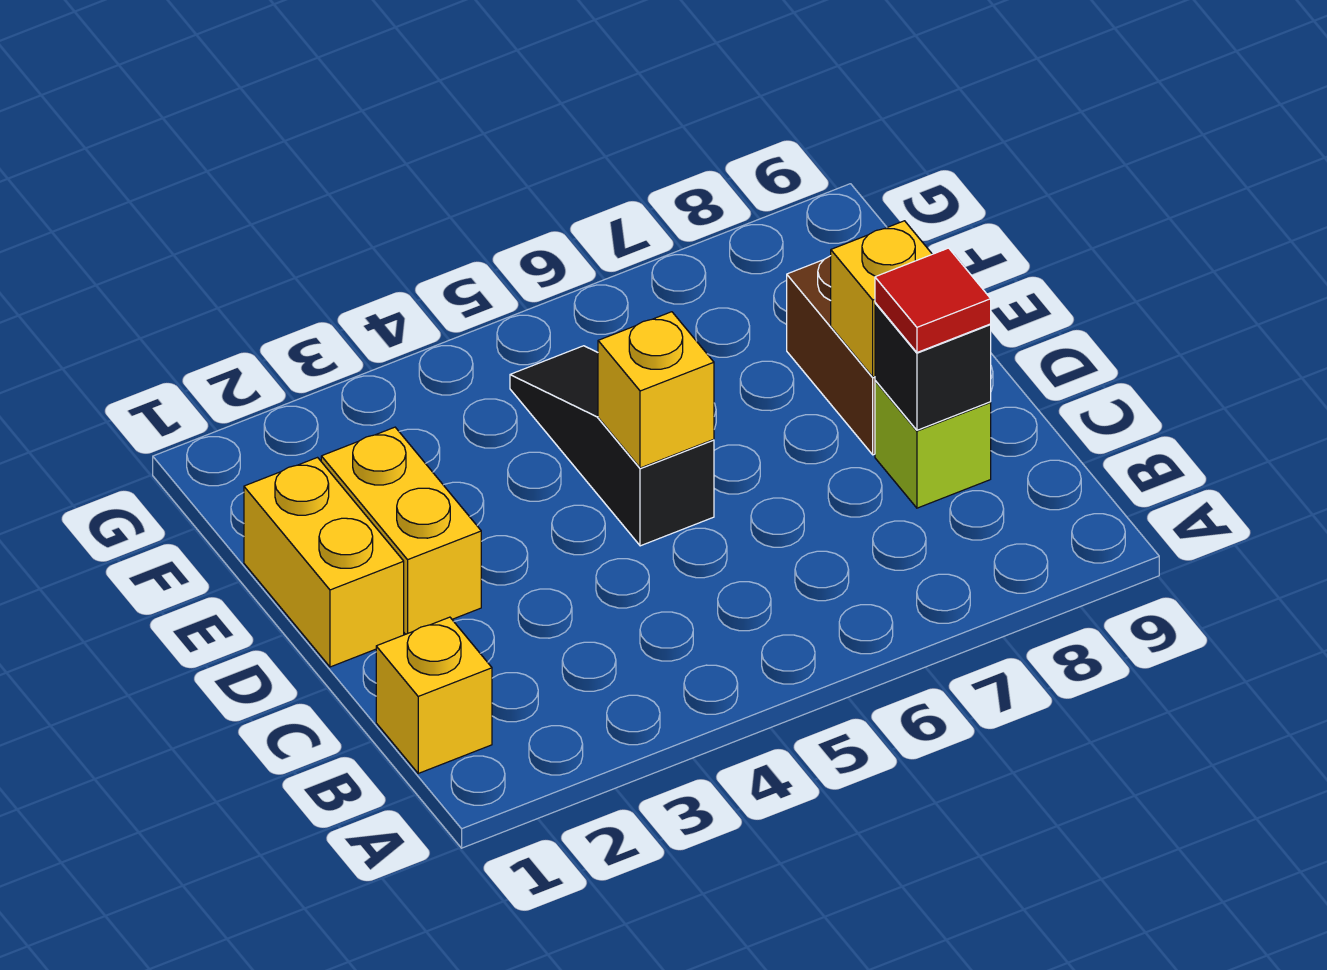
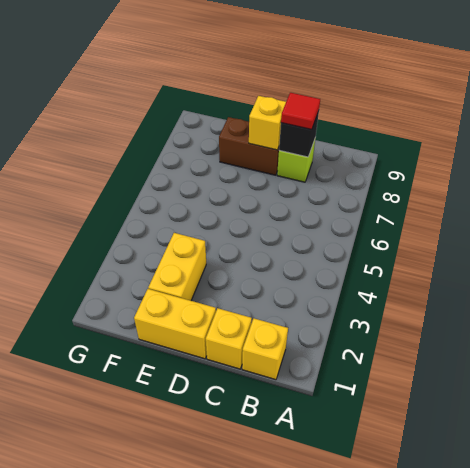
yellow brick D2:E2 level 1 -> yellow brick E2:E3 level 1
black slope D5:F5 level 1 top D -> none
yellow brick D5 level 2 -> yellow brick C1 level 1

